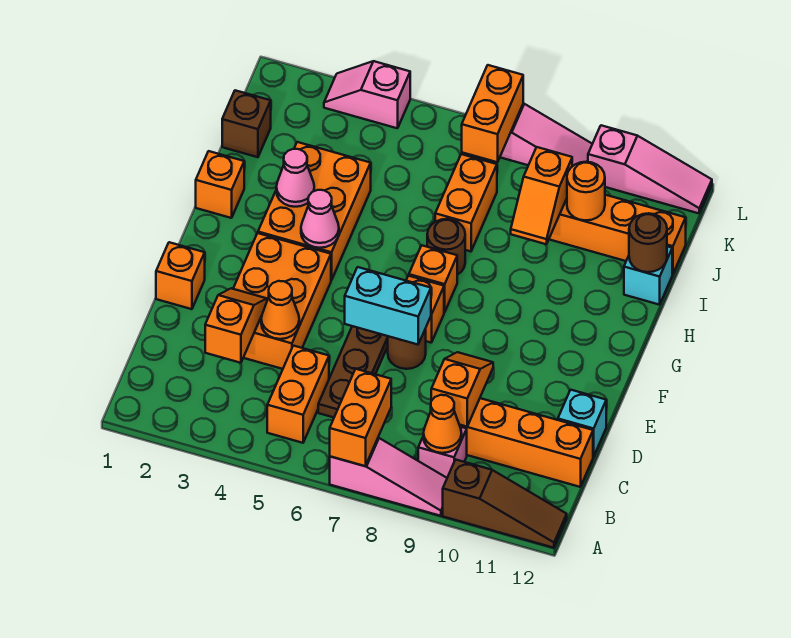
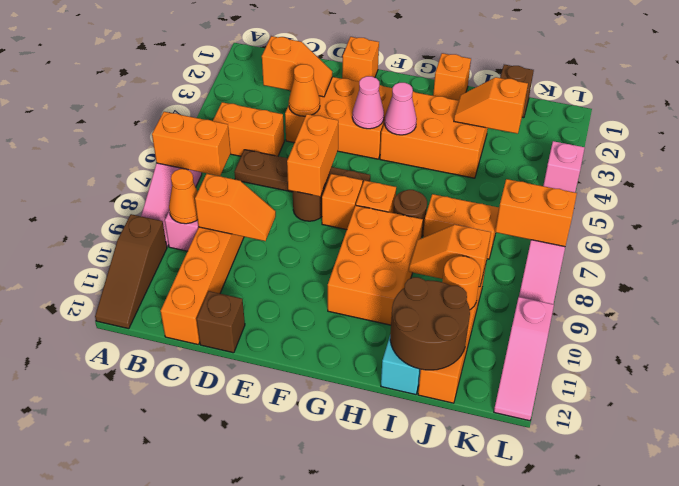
cyan brick D12 level 1 -> brown brick D12 level 1
cyan brick E6:E7 level 2 -> orange brick E6:E7 level 2
none -> orange brick G8:H10 level 1
pink cone H3 level 2 -> pink cone F4 level 2
none -> orange slope I3:J3 level 2 top J
brown round brick I12 level 2 -> brown round brick I11:J12 level 2

